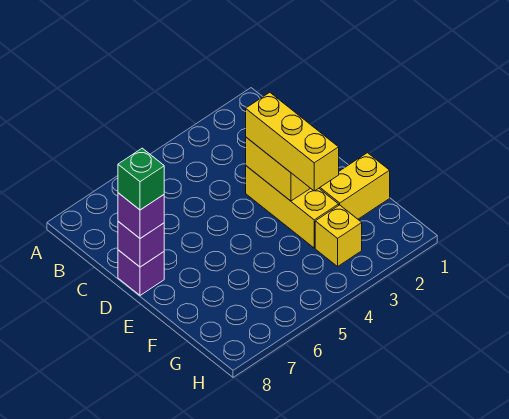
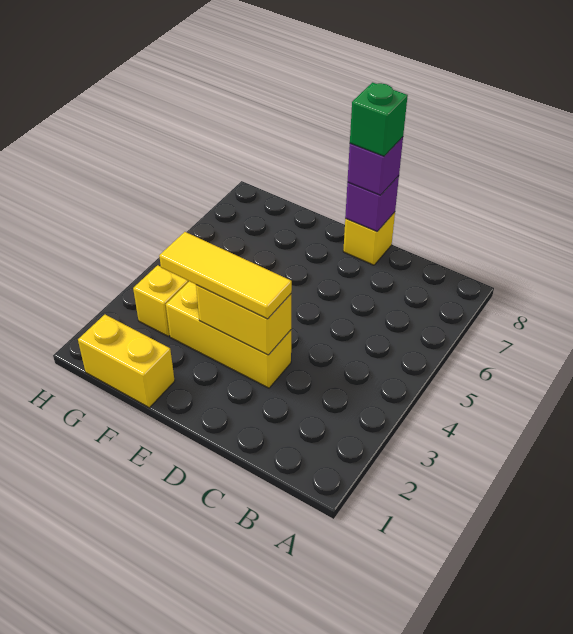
yellow brick D3:F3 level 3 -> yellow tile D3:F3 level 3
purple brick D8 level 1 -> yellow brick D8 level 1
yellow brick F1:F2 level 1 -> yellow brick F1:G1 level 1

